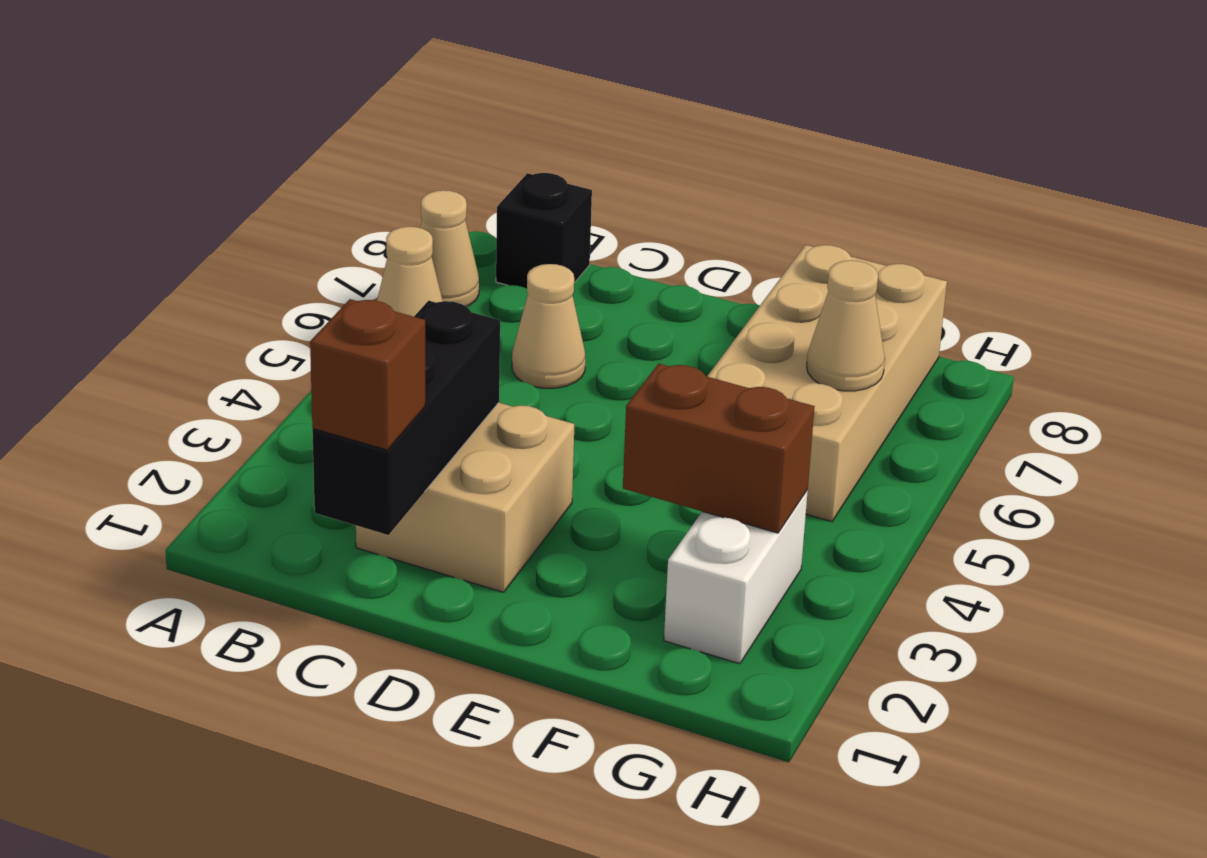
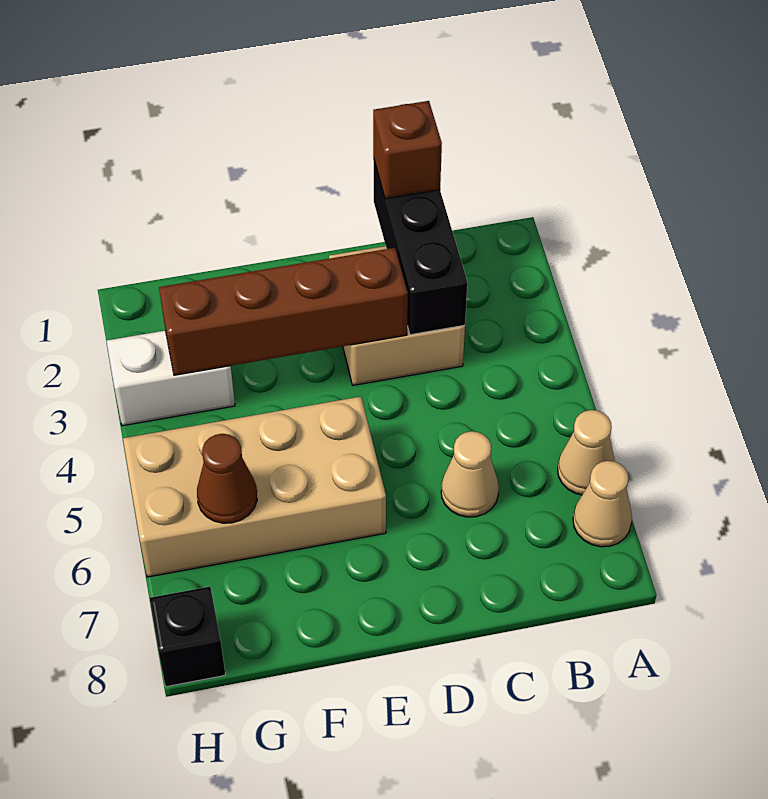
black brick B8 level 1 -> black brick H8 level 1
brown brick F3:G3 level 2 -> brown brick D3:G3 level 2
tan brick F5:G8 level 1 -> tan brick E5:H6 level 1
white brick G2:G3 level 1 -> white brick G3:H3 level 1
tan cone G6 level 2 -> brown cone G6 level 2

